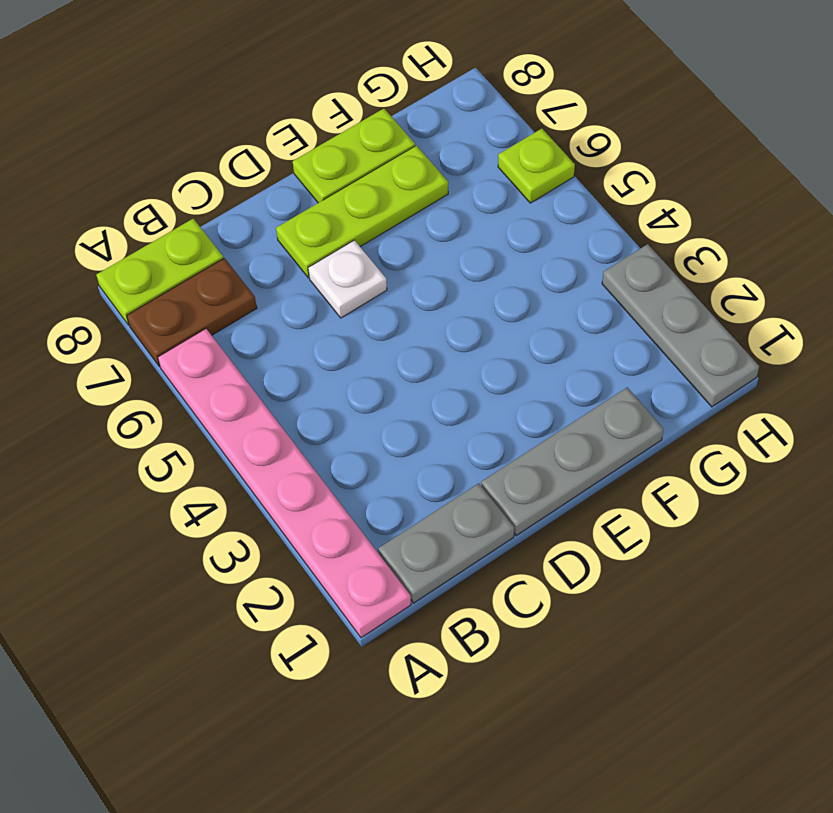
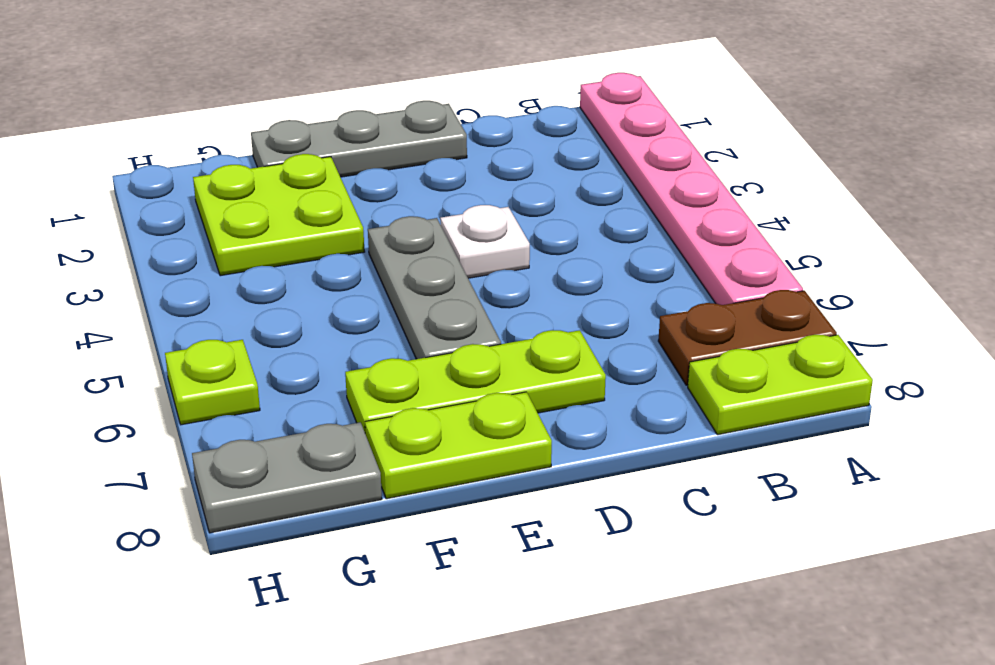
grey plate B1:C1 level 1 -> grey plate G8:H8 level 1
white plate D6 level 1 -> white plate D4 level 1
none -> lime plate F2:G3 level 1
grey plate H1:H3 level 1 -> grey plate E4:E6 level 1

